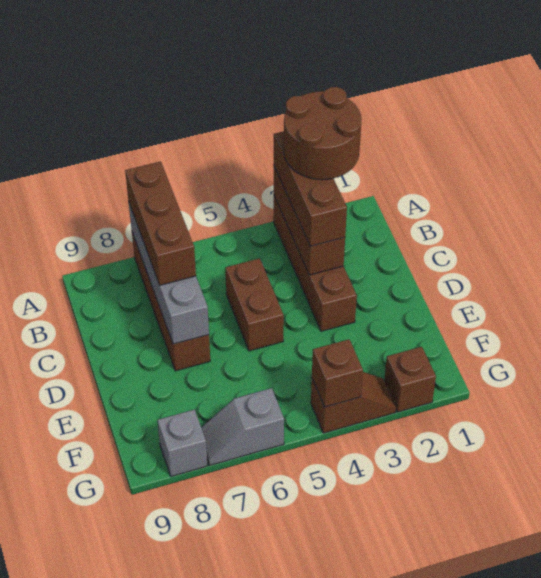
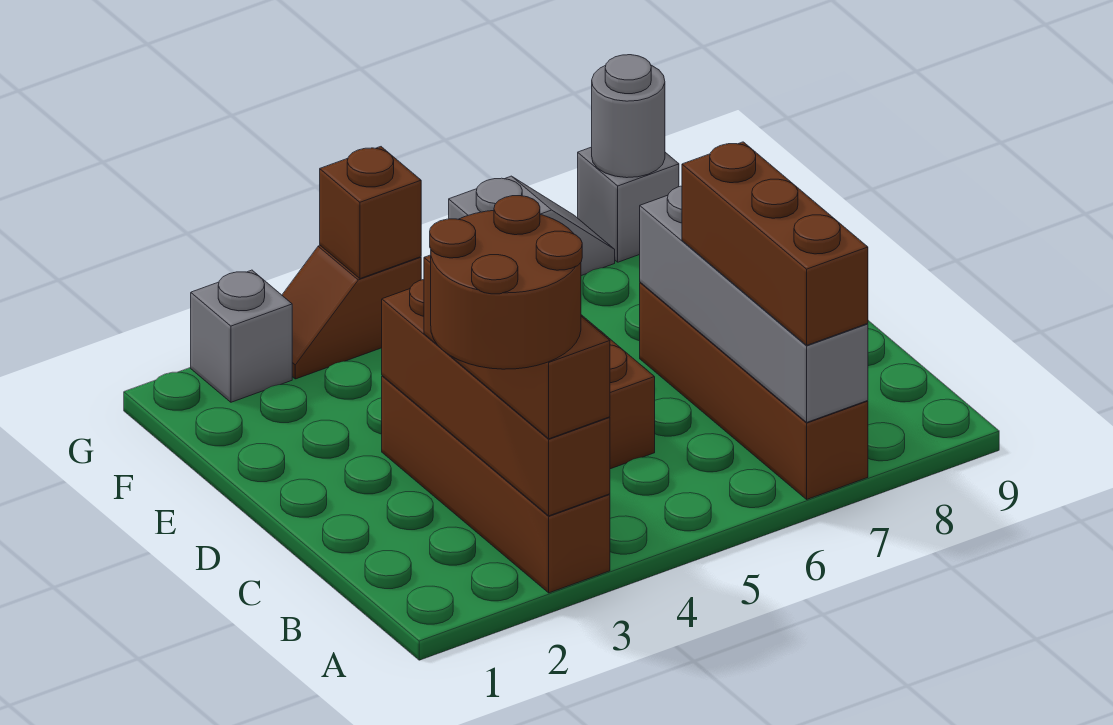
brown brick A3:C3 level 2 -> brown brick A3:D3 level 2
brown brick G2 level 1 -> grey brick G2 level 1
none -> grey round brick G8 level 2

